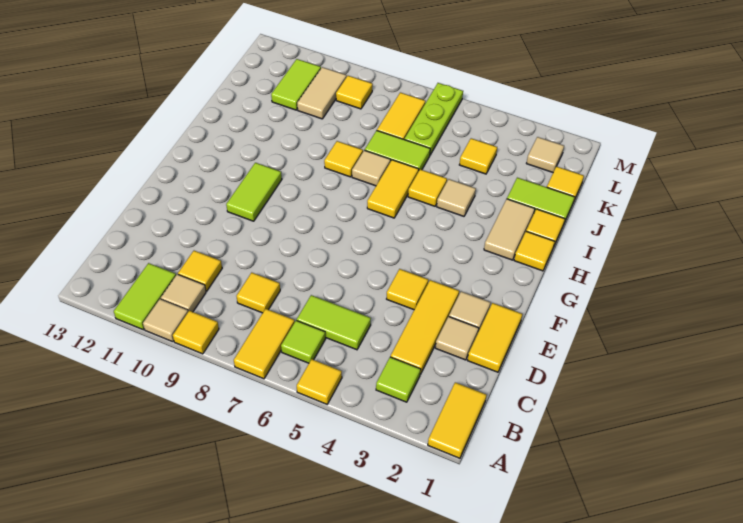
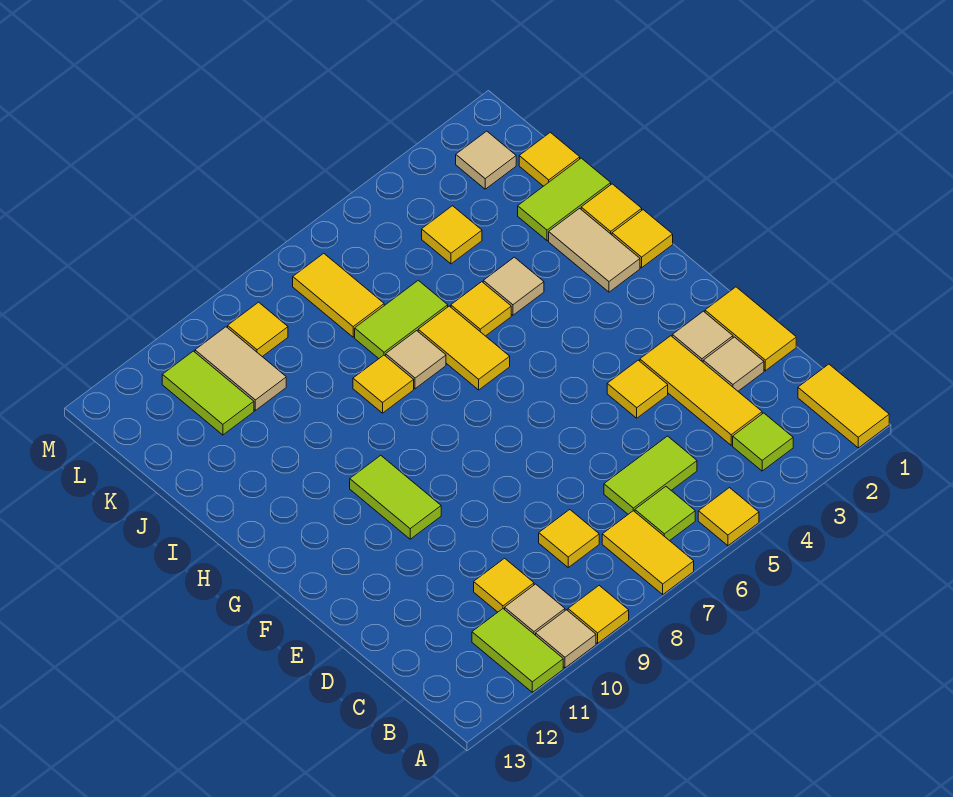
lime plate K6:M6 level 1 -> none

